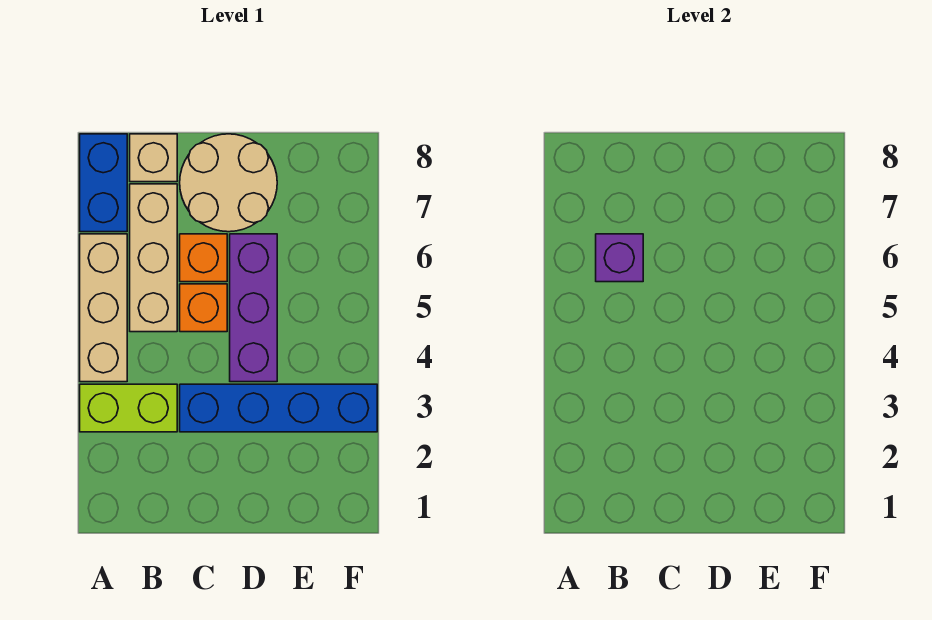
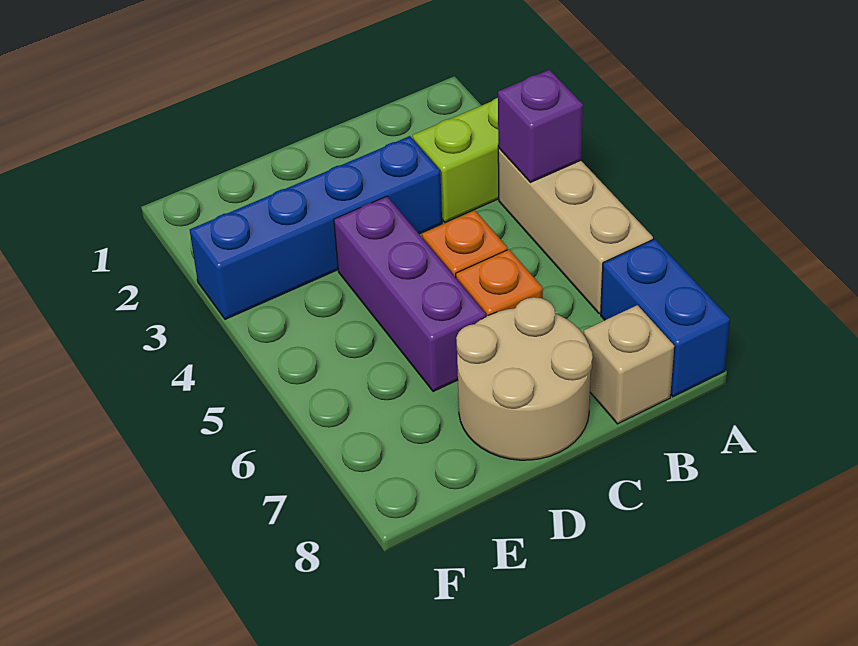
tan brick B5:B7 level 1 -> none
purple brick B6 level 2 -> purple brick A4 level 2

